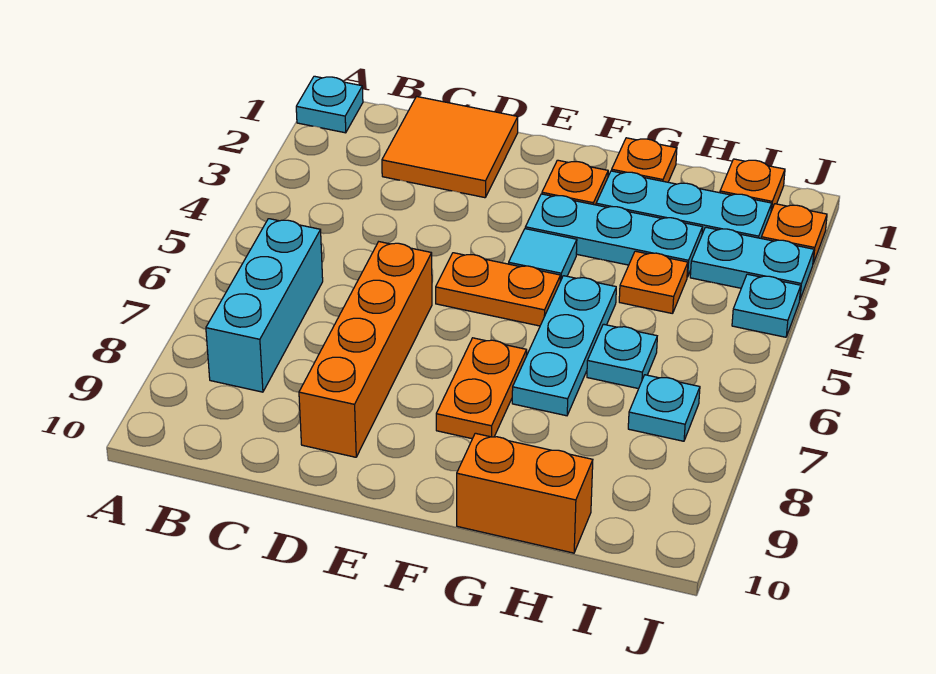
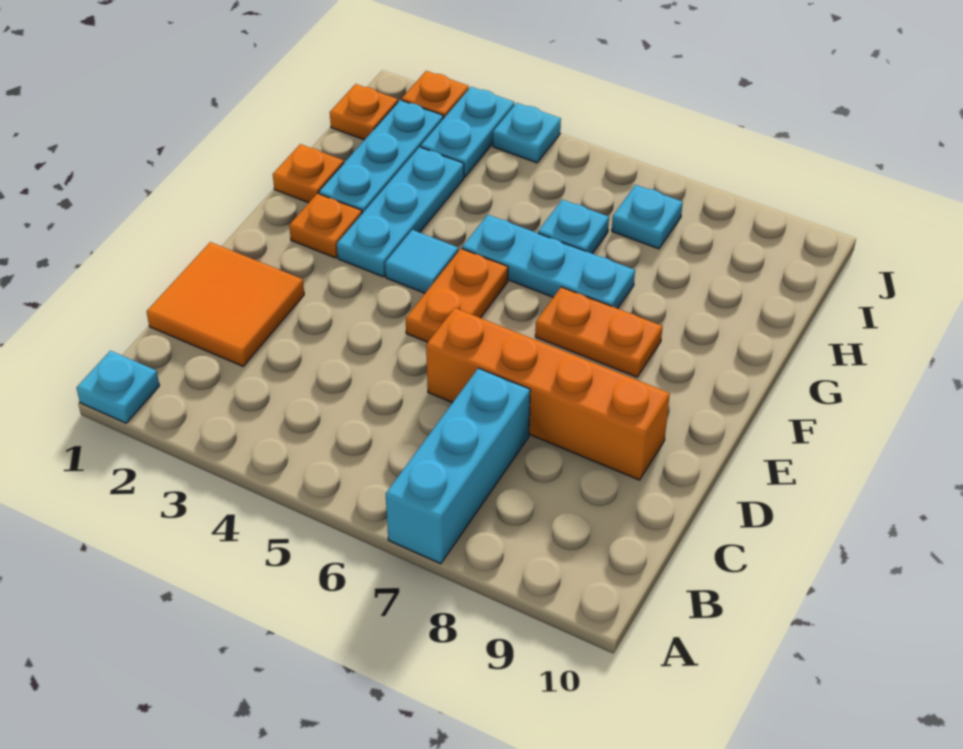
cyan brick B6:B8 level 1 -> cyan brick A7:C7 level 1
orange brick G10:H10 level 1 -> none
orange plate H4 level 1 -> none

